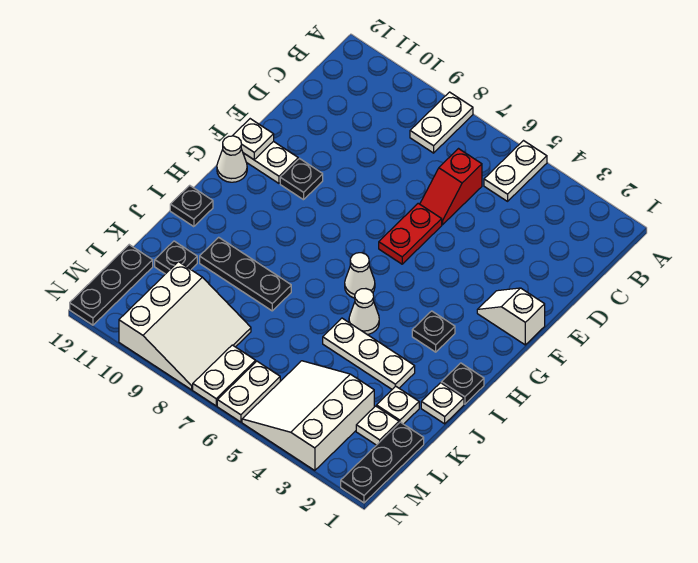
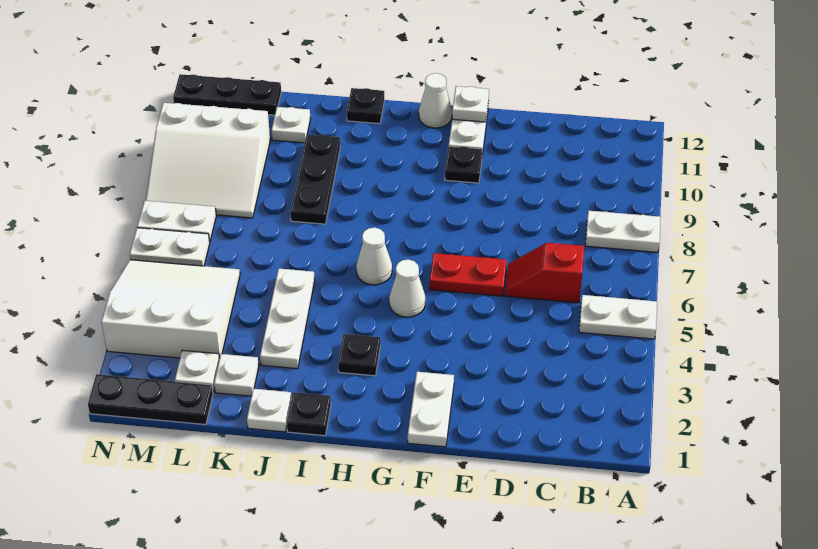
white slope F1:F2 level 1 top 1 -> white plate F1:F2 level 1
white cone I5 level 1 -> white cone G5 level 1
black plate K11 level 1 -> white plate K11 level 1

